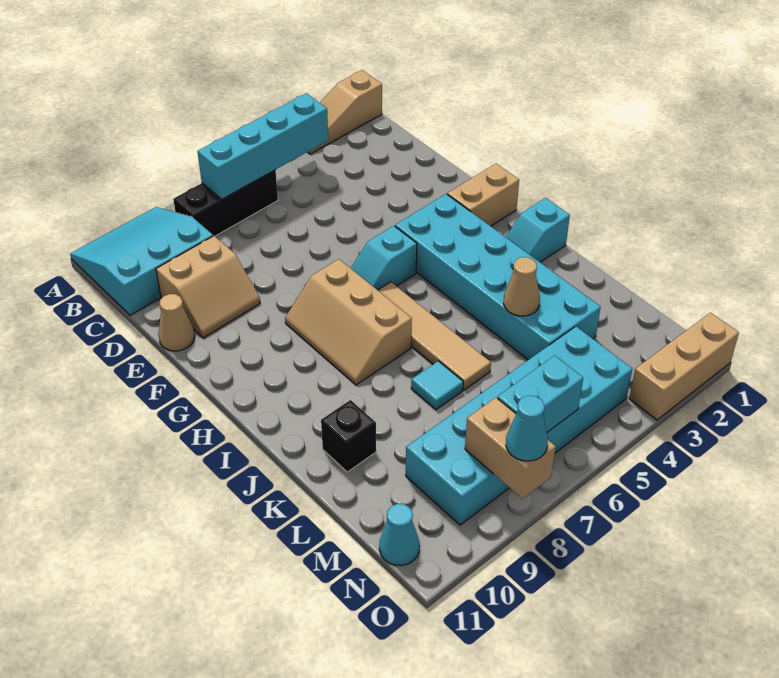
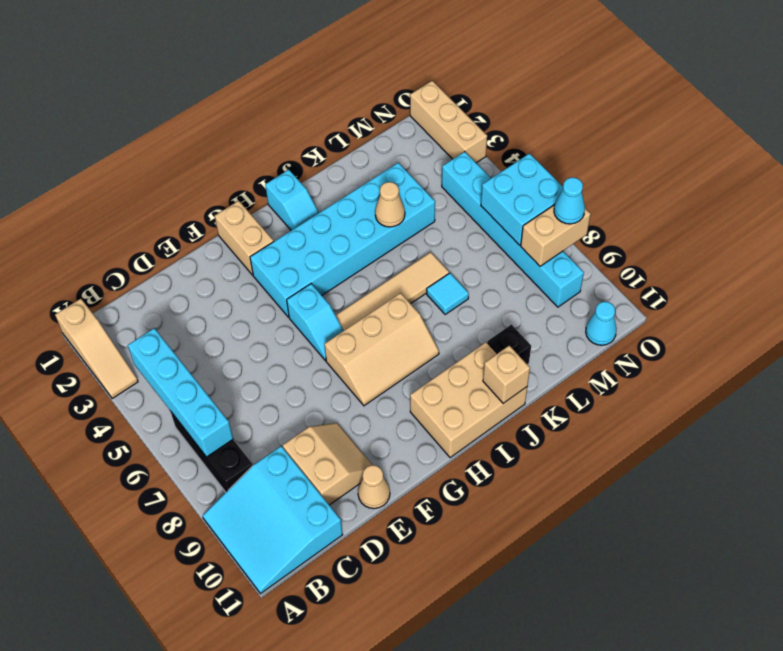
none -> tan brick H10:J11 level 1
none -> tan brick J11 level 2
cyan brick M4:N9 level 1 -> cyan brick N4:N9 level 1
cyan brick N6:N7 level 2 -> cyan brick N6:O7 level 2

